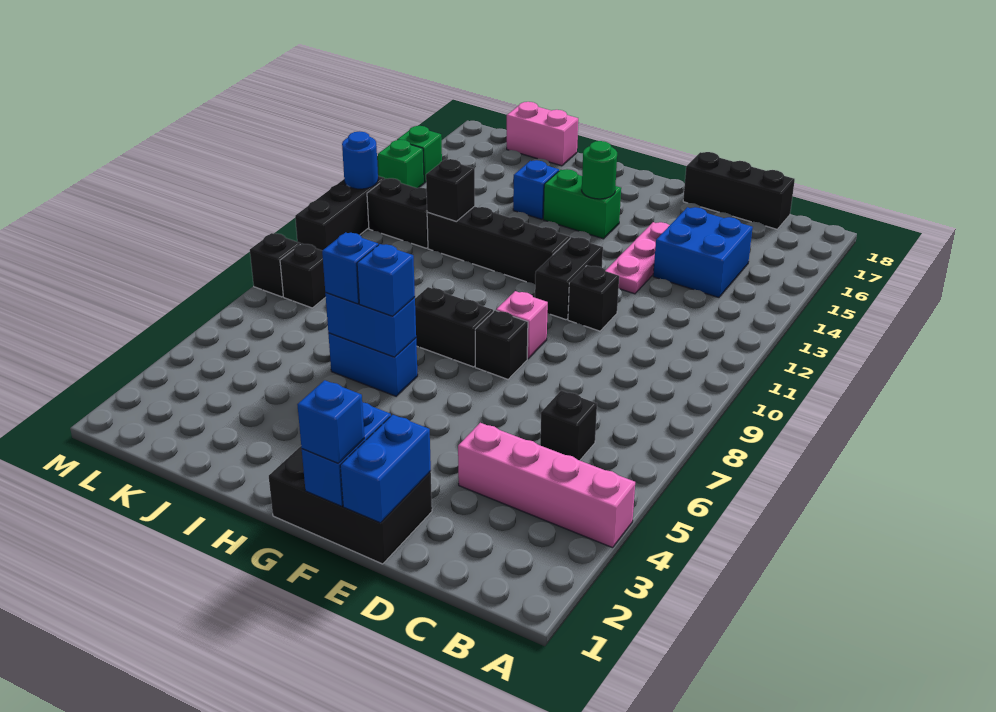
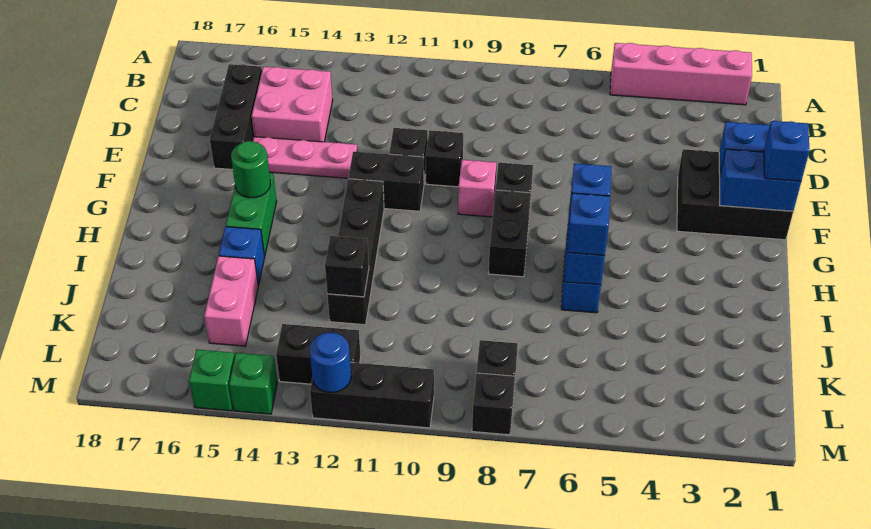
pink brick A4:D4 level 1 -> pink brick A2:A5 level 1
black brick C6 level 1 -> black brick E10 level 1
blue brick C14:D15 level 1 -> pink brick C14:D15 level 1
black brick C18:E18 level 1 -> black brick C16:E16 level 1
black brick E1:G2 level 1 -> black brick E1:F3 level 1
pink brick J18:K18 level 1 -> pink brick J15:K15 level 1
black brick K12:L12 level 1 -> black brick L12:L13 level 1

